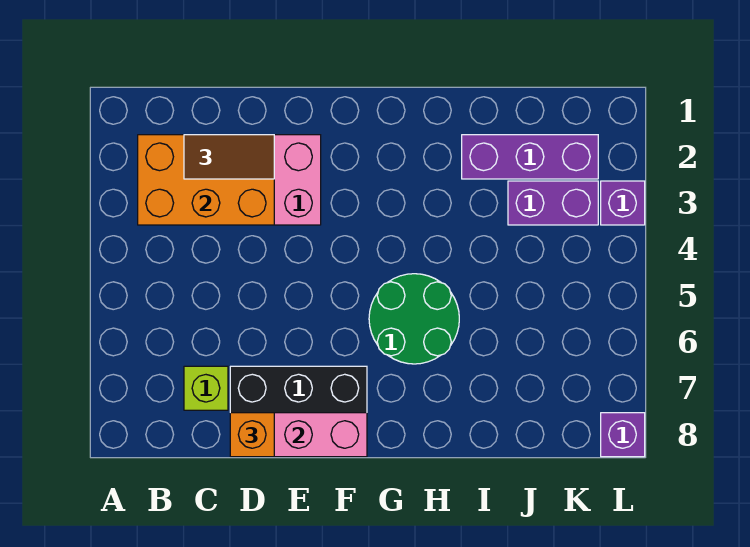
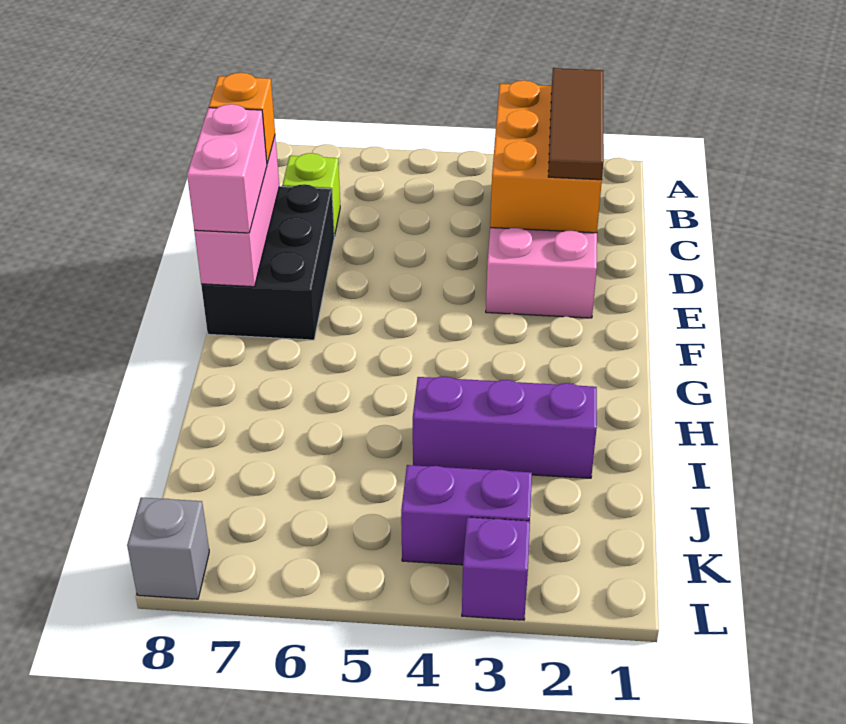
brown tile C2:D2 level 3 -> brown tile B2:D2 level 3
none -> pink brick E8:F8 level 3
green round brick G5:H6 level 1 -> none
purple brick I2:K2 level 1 -> purple brick I2:I4 level 1
purple brick J3:K3 level 1 -> purple brick K3:K4 level 1
purple brick L8 level 1 -> grey brick L8 level 1

